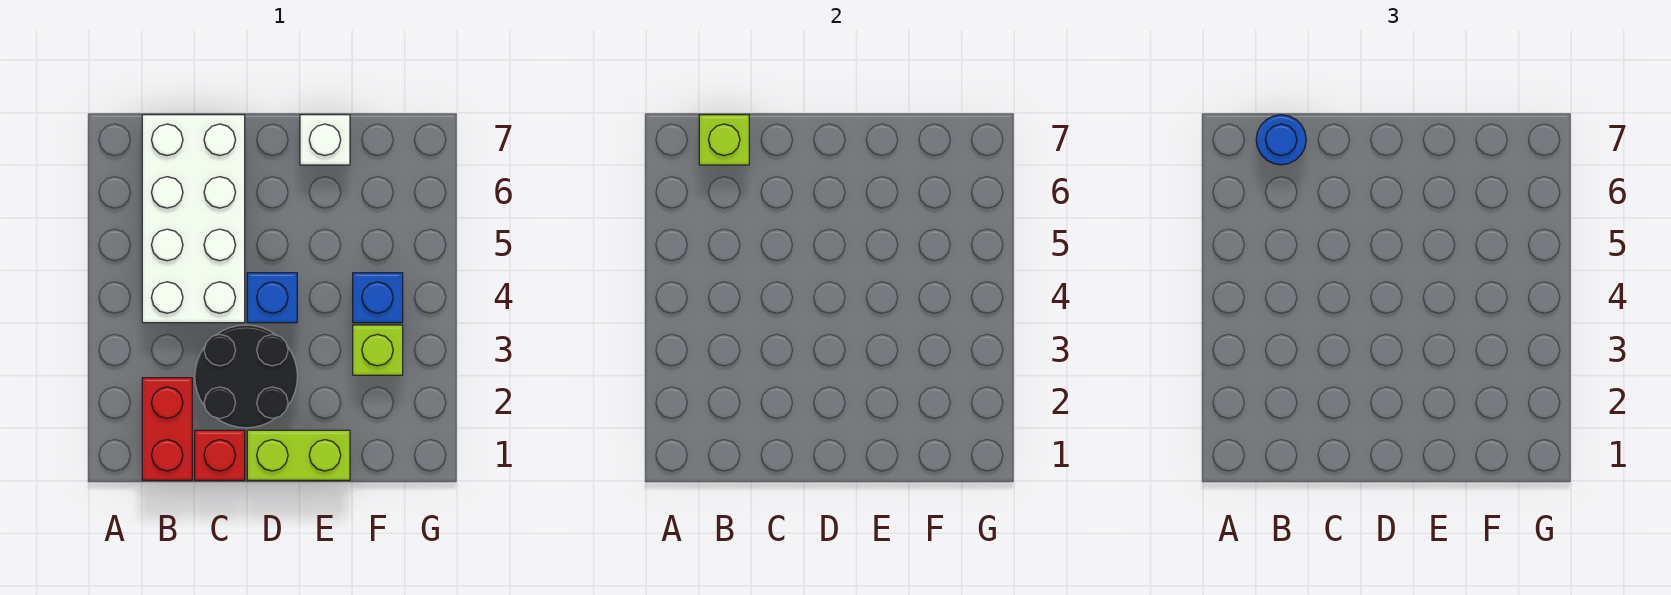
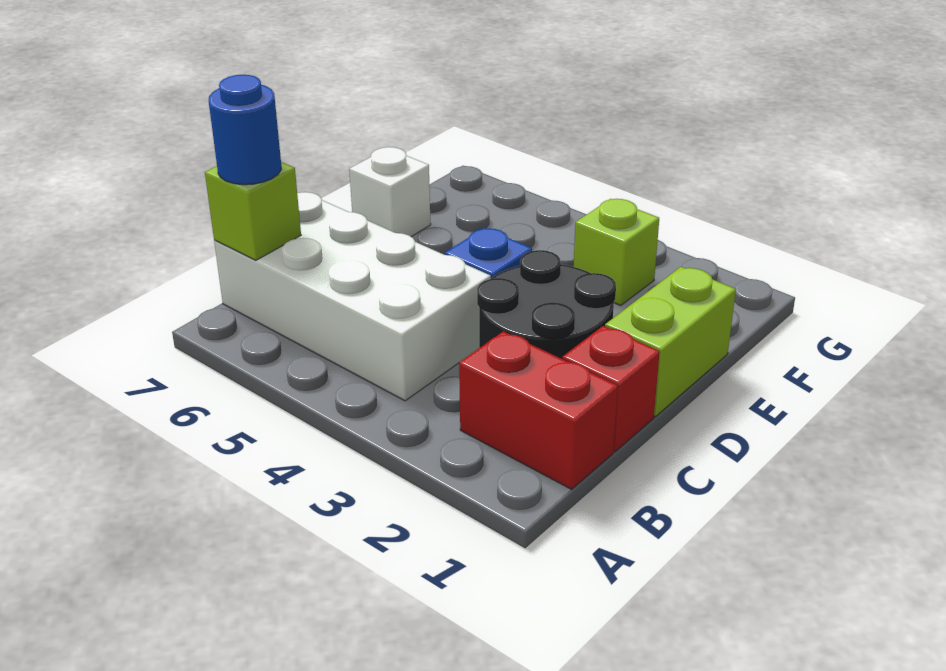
blue brick F4 level 1 -> none

